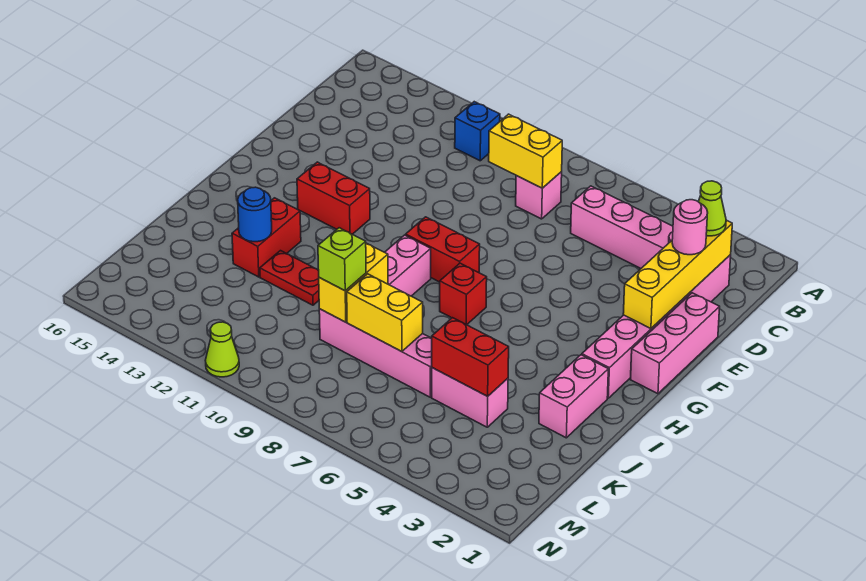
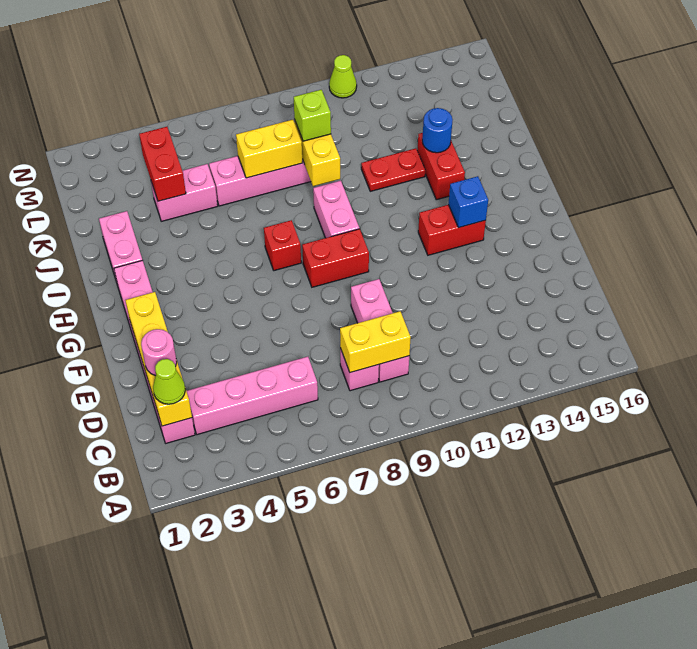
blue brick B11 level 1 -> blue brick G13 level 2
pink brick E1:G1 level 1 -> pink brick C9:E9 level 1
red brick K4:K5 level 2 -> red brick K4:L4 level 2

